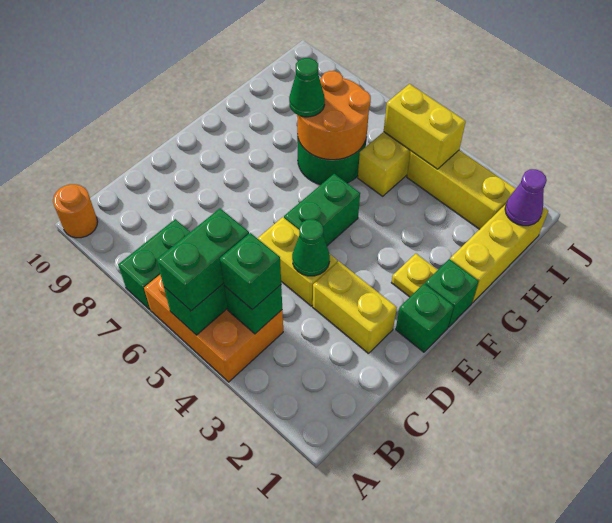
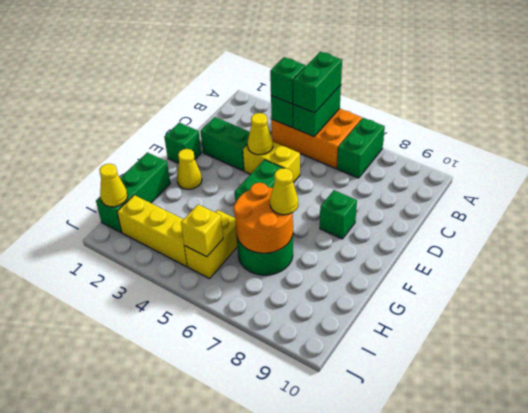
orange round brick A10 level 1 -> none
yellow brick D2:D3 level 1 -> green brick D2:D3 level 1
green cone D4 level 2 -> yellow cone D4 level 2
green brick F1 level 1 -> green brick E8 level 1
yellow plate F2 level 1 -> yellow cone F2 level 1
yellow brick G1:I1 level 1 -> green brick G1:I1 level 1
green cone G7 level 3 -> yellow cone G7 level 3
purple cone I1 level 2 -> yellow cone I1 level 2
yellow brick I4:I5 level 2 -> yellow brick I5 level 2

